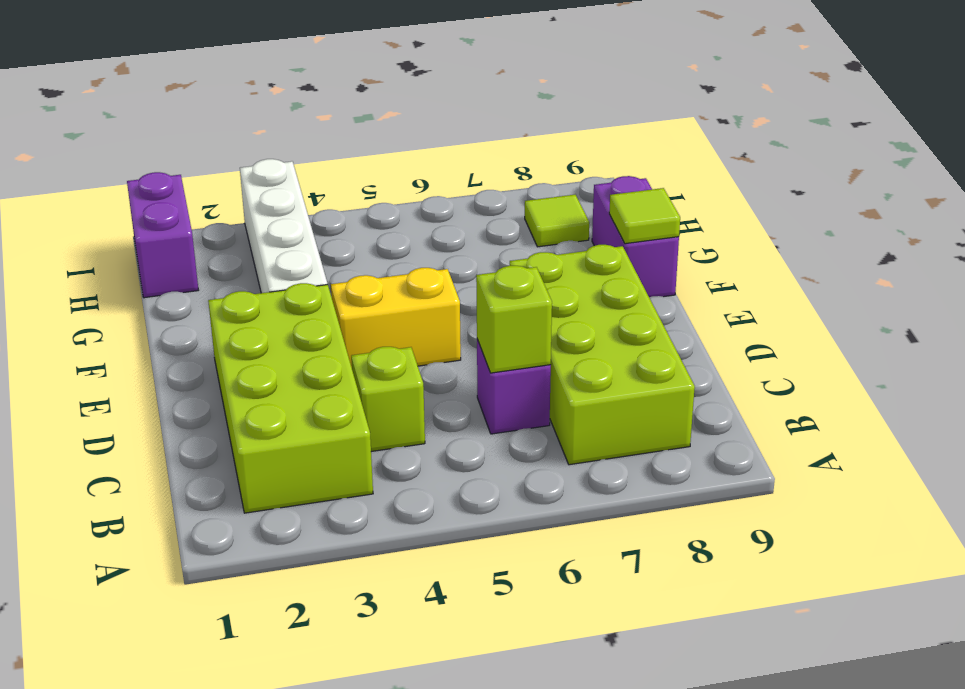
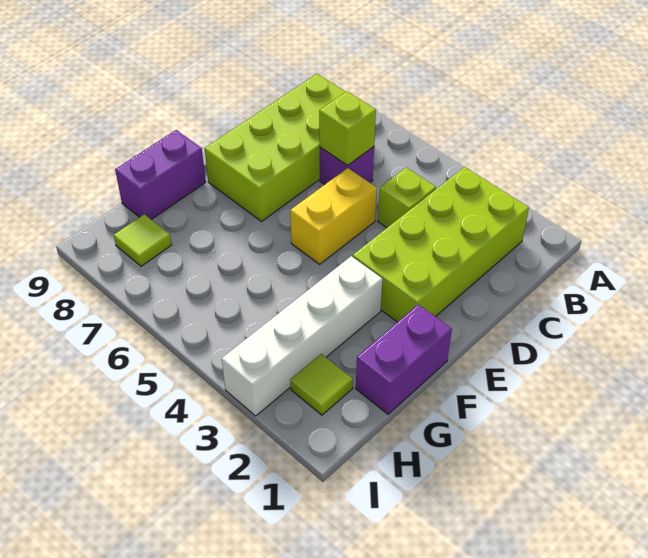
yellow brick E4:E5 level 1 -> yellow brick D5:E5 level 1
lime tile F9 level 2 -> lime tile H2 level 1
purple brick H1:I1 level 1 -> purple brick F1:G1 level 1

